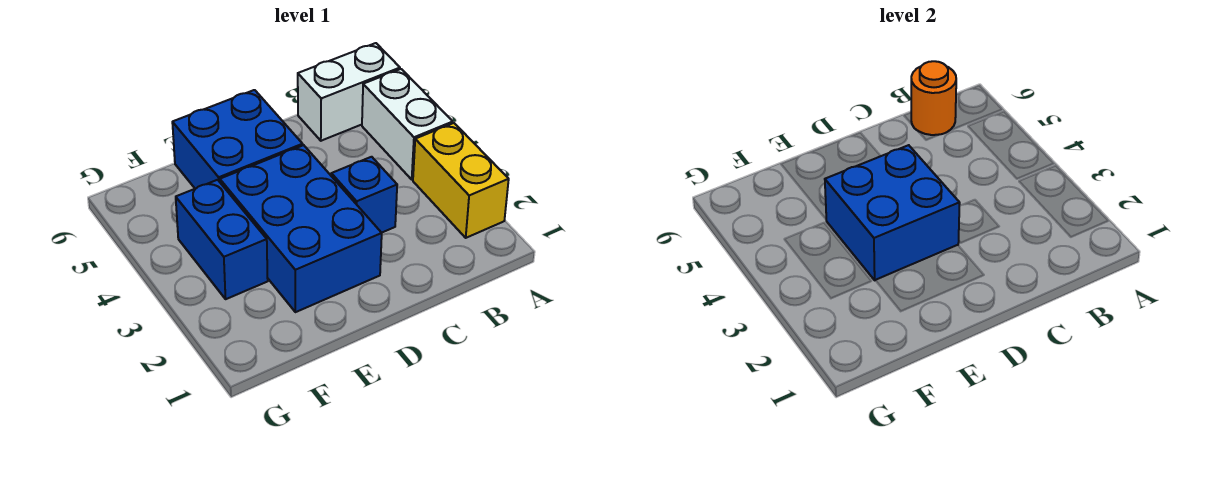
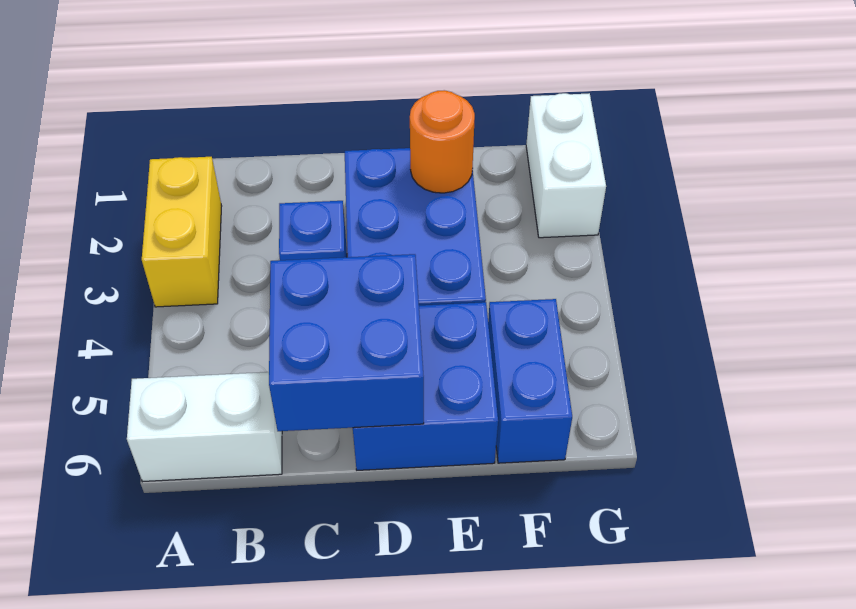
white brick A4:A5 level 1 -> white brick G1:G2 level 1
orange round brick B6 level 2 -> orange round brick E2 level 2
blue brick D3:E4 level 2 -> blue brick C5:D6 level 2
blue brick F3:F4 level 1 -> blue brick F5:F6 level 1

